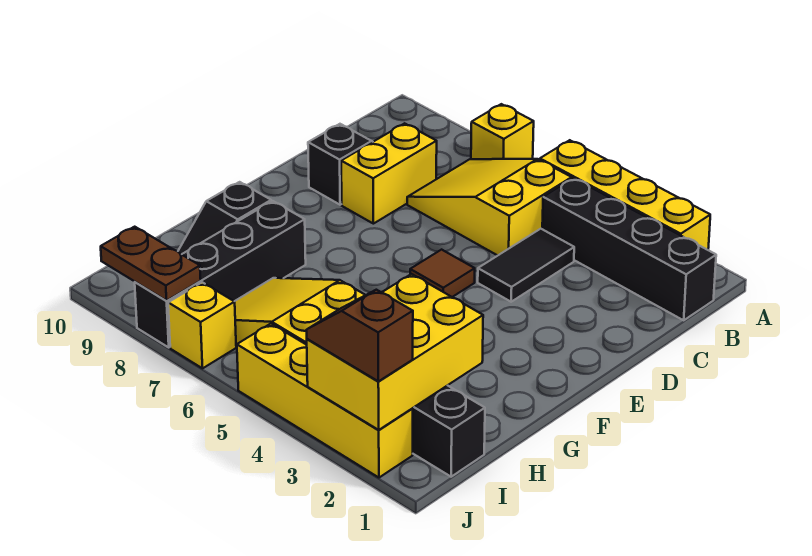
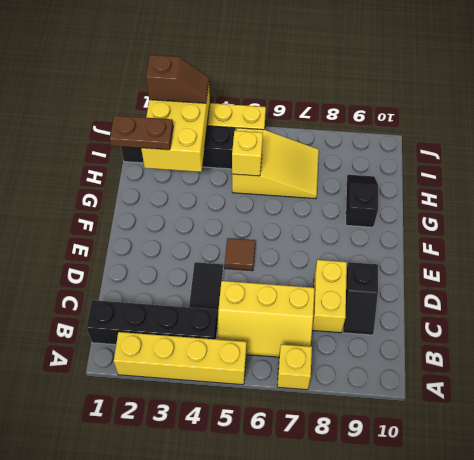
yellow slope B5:C7 level 1 top 5 -> yellow slope B5:C7 level 1 top C
black brick G8:J8 level 1 -> none
yellow brick J7 level 1 -> yellow brick H5 level 2
brown plate J8:J9 level 2 -> brown plate H1:H2 level 3

